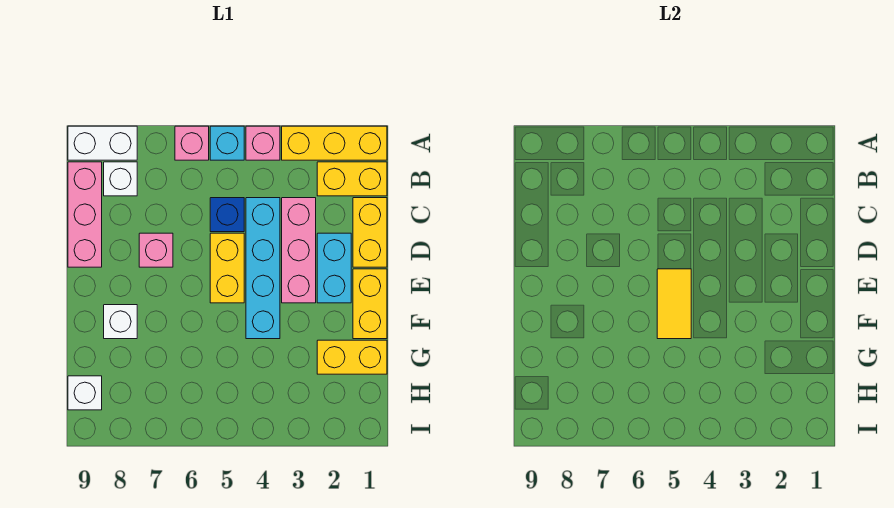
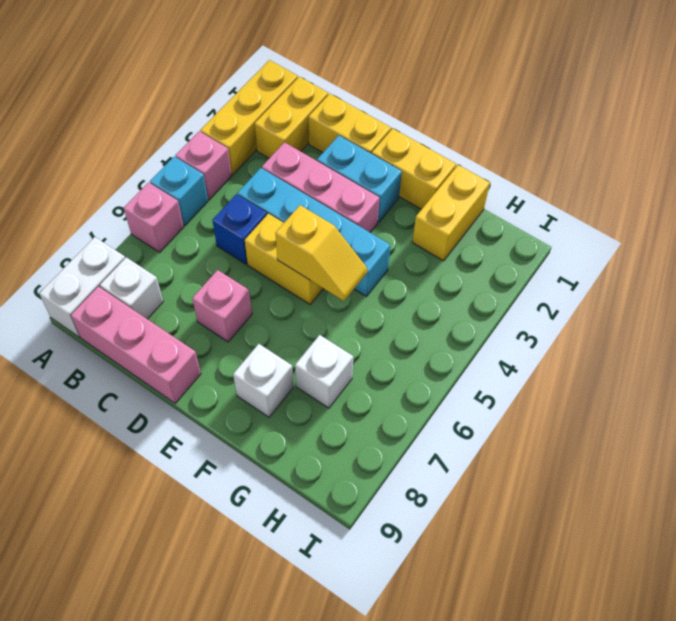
yellow tile E5:F5 level 2 -> yellow slope E5:F5 level 2 top E
white brick H9 level 1 -> white brick G7 level 1

